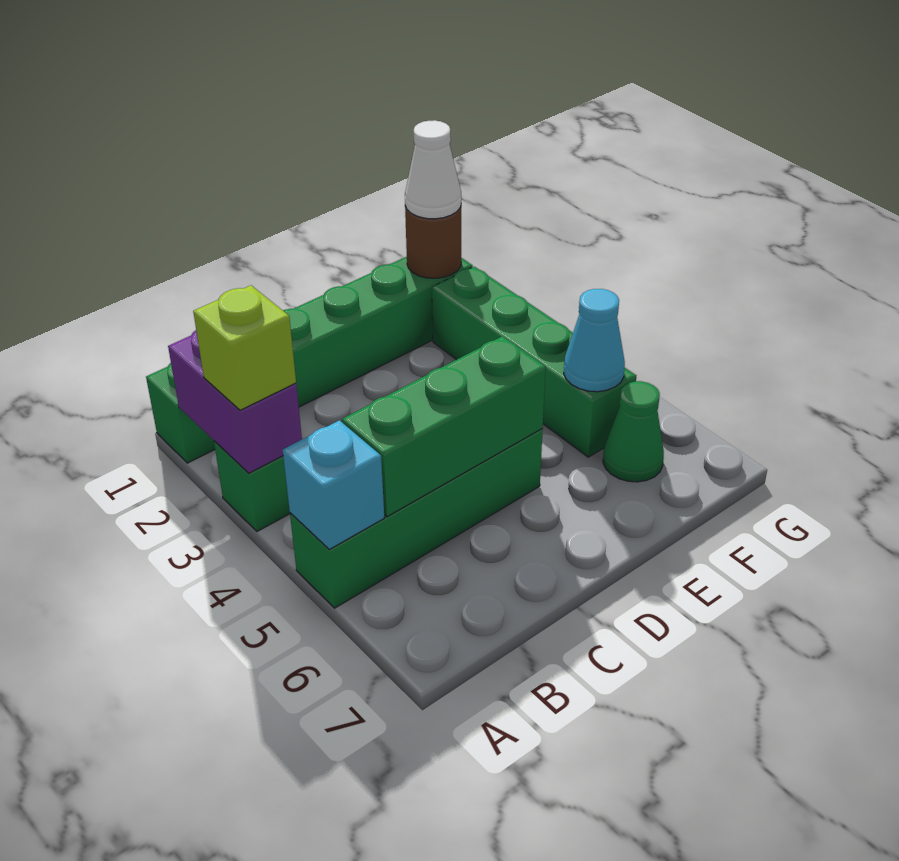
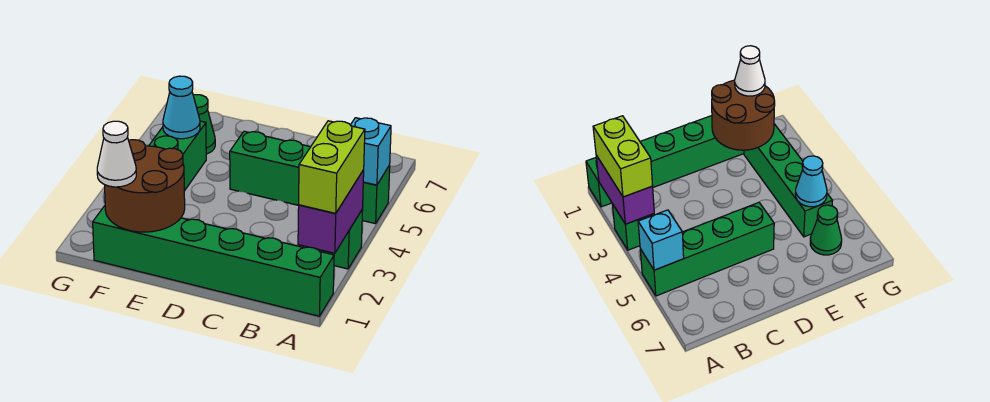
lime brick A3 level 3 -> lime brick A2:A3 level 3
green brick B5:D5 level 2 -> none
brown round brick F1 level 2 -> brown round brick E1:F2 level 2

